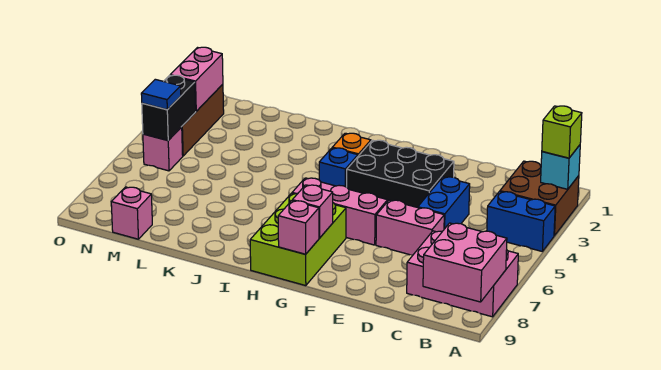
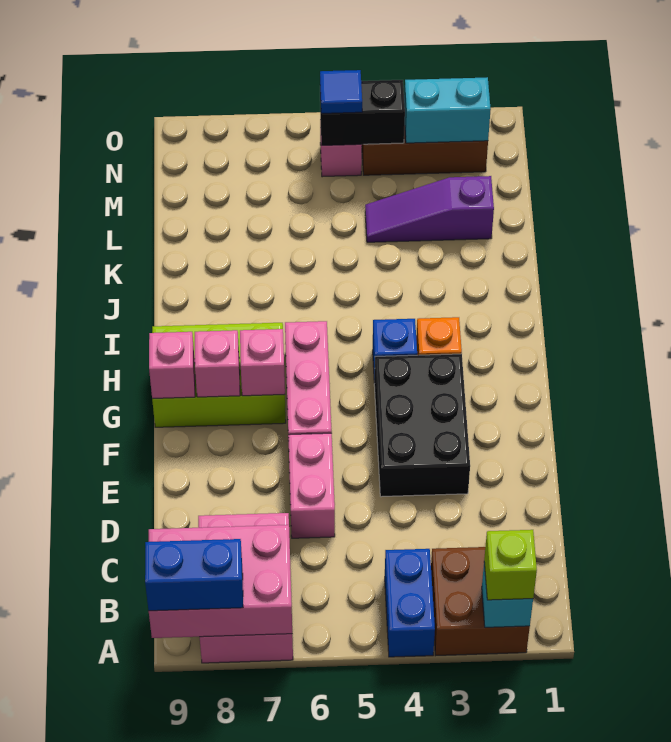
pink brick A8:B9 level 2 -> pink brick A7:B9 level 2
blue brick D4:D5 level 1 -> blue brick A8:A9 level 3
none -> purple slope L2:L4 level 1 top 2
pink brick M9 level 1 -> pink brick G7 level 2
pink brick N2:N3 level 2 -> cyan brick N2:N3 level 2

